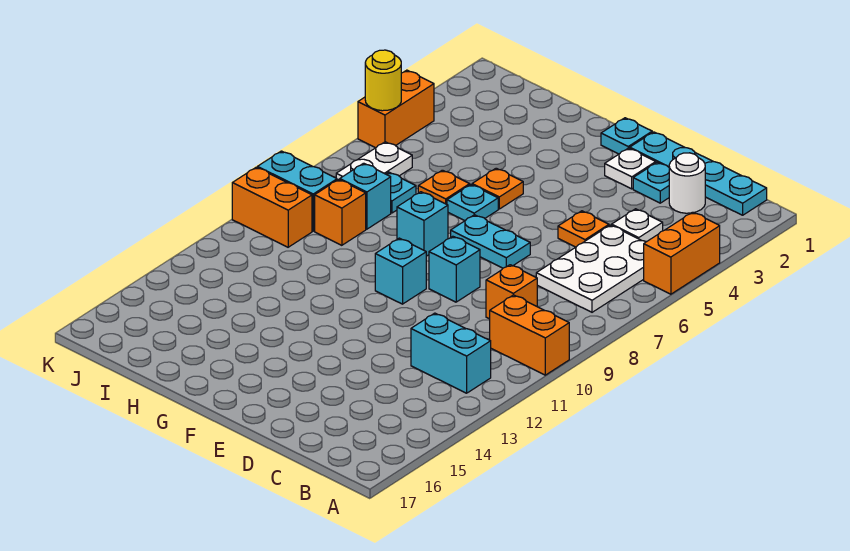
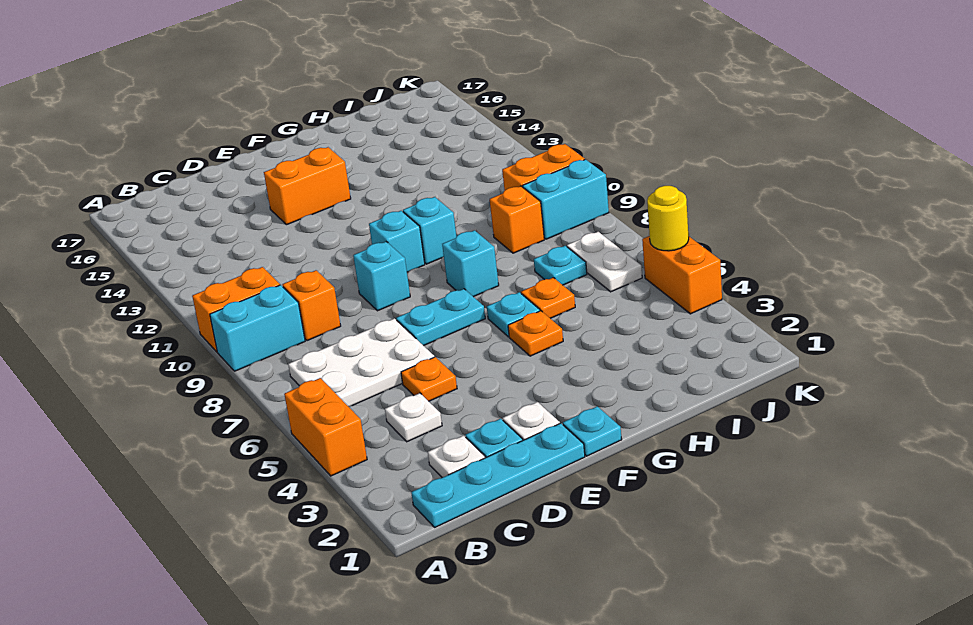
white plate B5:C7 level 1 -> white plate B6:D7 level 1
cyan brick B12:C12 level 1 -> cyan brick A9:B9 level 1
white round brick C2 level 1 -> white plate C2 level 1
none -> orange brick E14:F14 level 1
cyan brick I8 level 1 -> cyan brick G10 level 1

